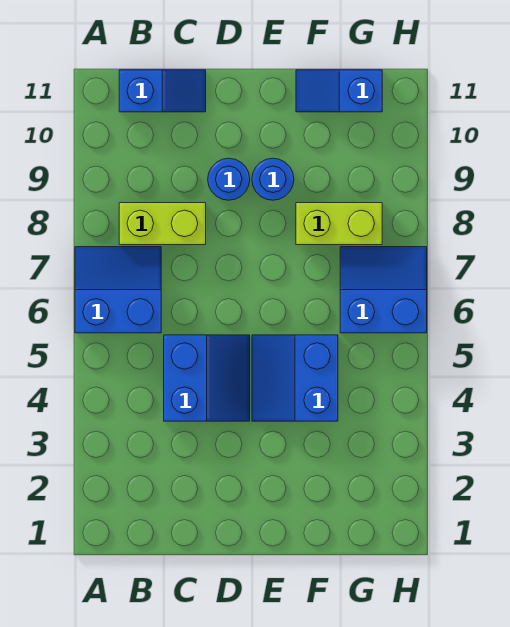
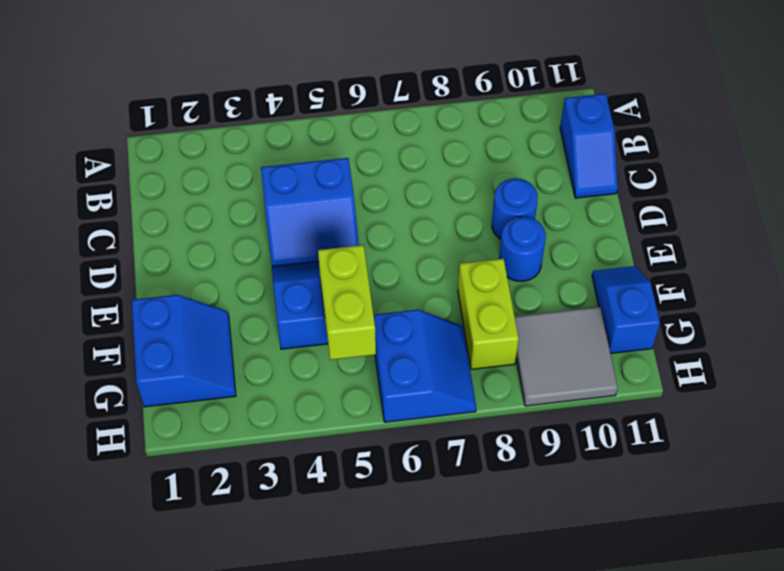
blue slope A6:B7 level 1 top 6 -> blue slope F1:G2 level 1 top 1
lime brick B8:C8 level 1 -> lime brick F5:G5 level 2
none -> grey tile G9:H10 level 1

